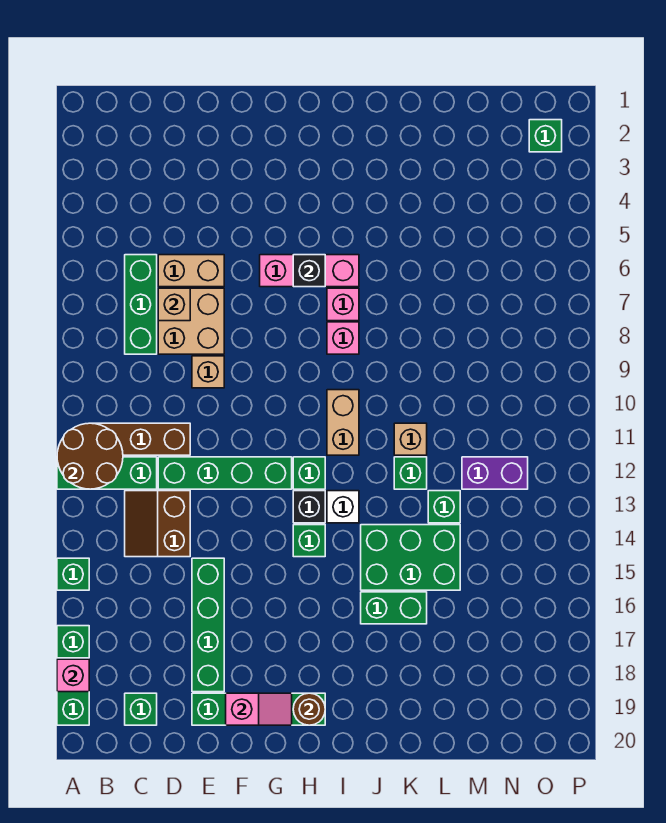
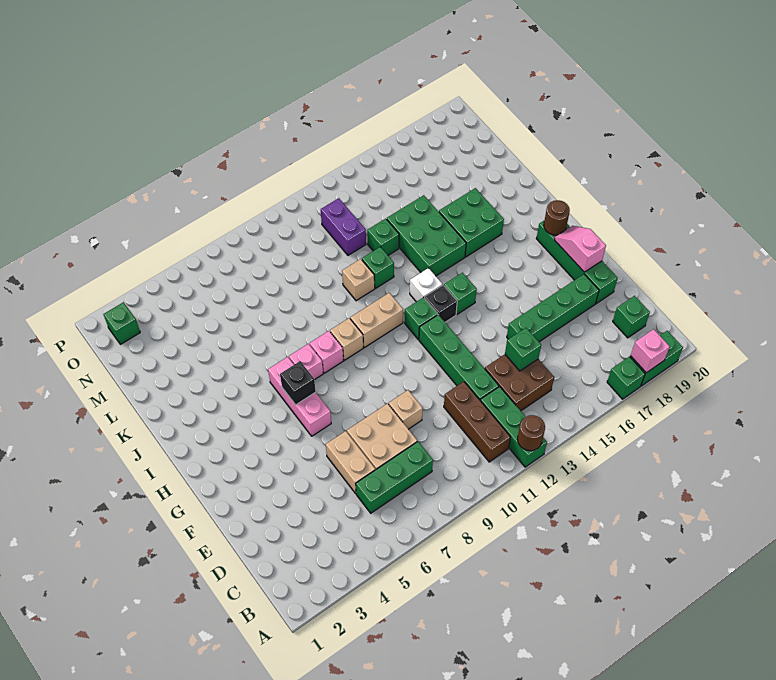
brown round brick A11:B12 level 2 -> brown round brick A12 level 2
green brick A15 level 1 -> green brick D14 level 2
brown slope C13:D14 level 1 top D -> brown brick C13:D14 level 1
tan brick D7 level 2 -> tan brick I9 level 1
green brick J16:K16 level 1 -> green brick J16:K17 level 1

